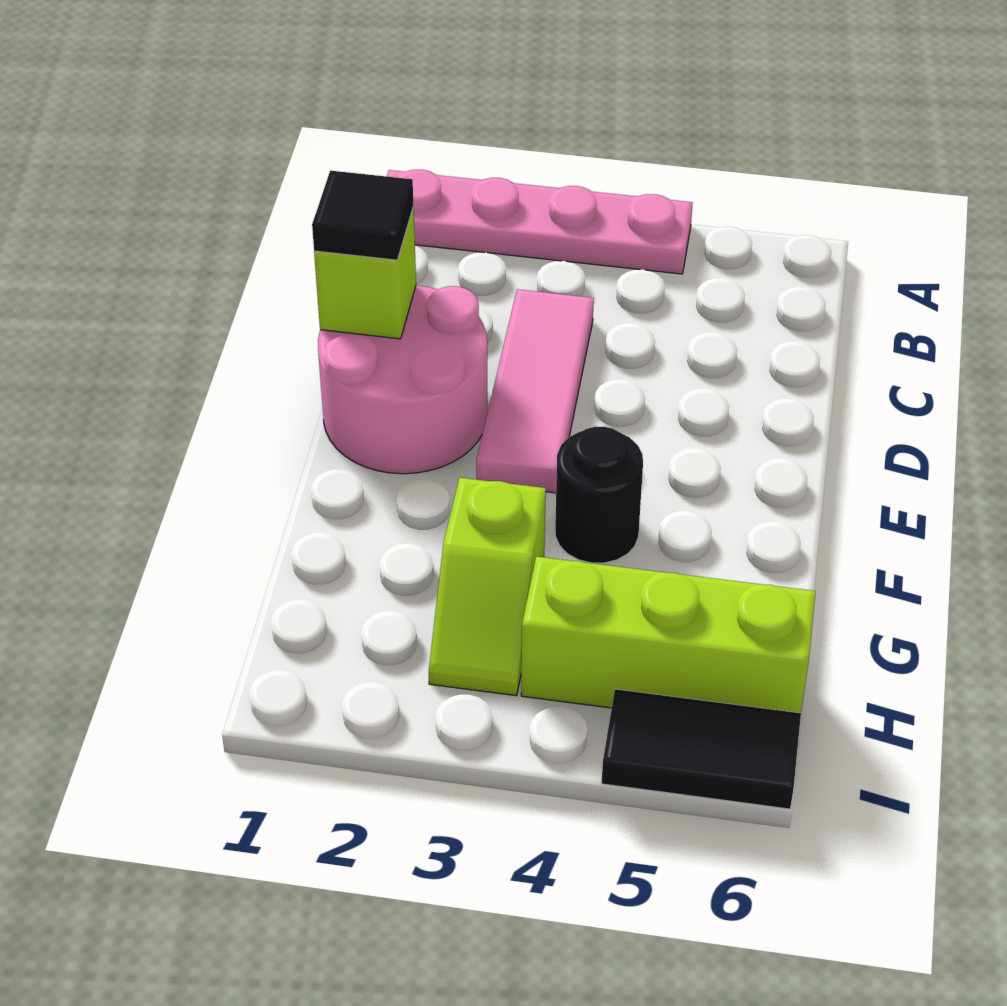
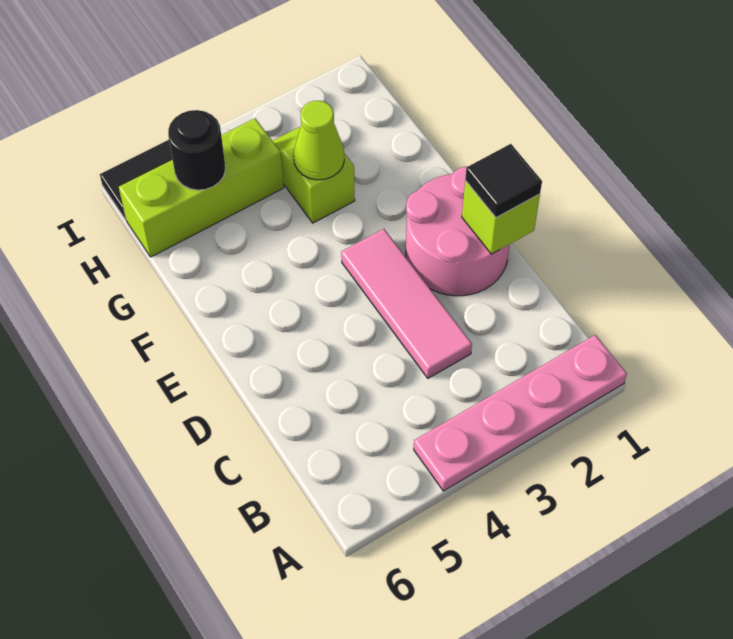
black round brick F4 level 1 -> black round brick H5 level 2
none -> lime cone G3 level 2

